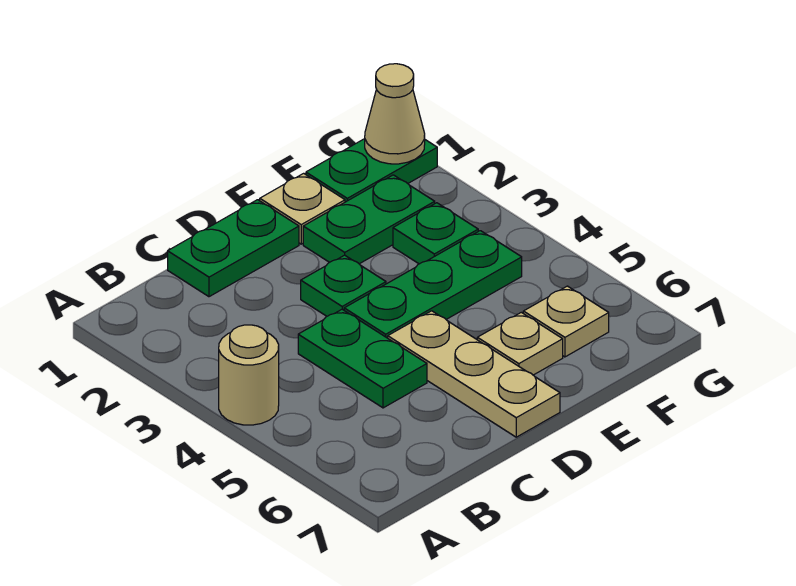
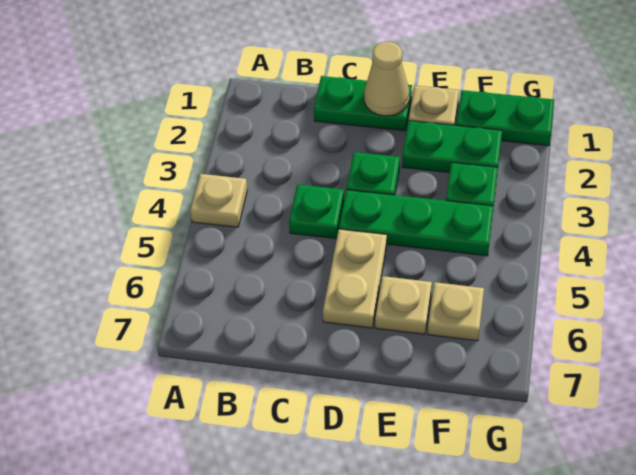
tan round brick A4 level 1 -> tan plate A4 level 1
green plate C4:C5 level 1 -> green plate C4 level 1
tan plate D5:D7 level 1 -> tan plate D5:D6 level 1
tan cone G1 level 2 -> tan cone D1 level 2

